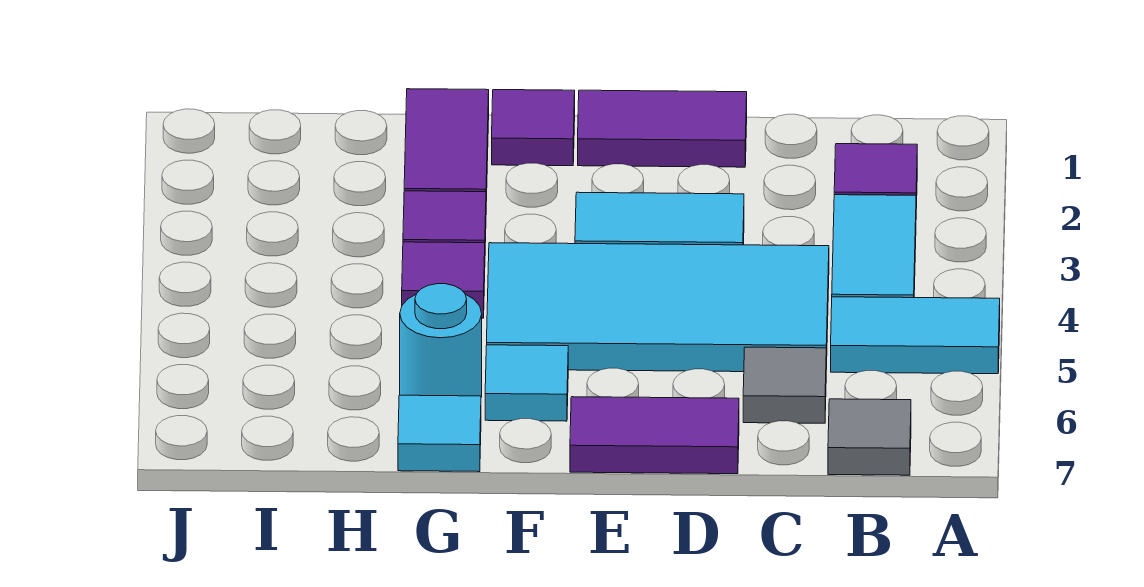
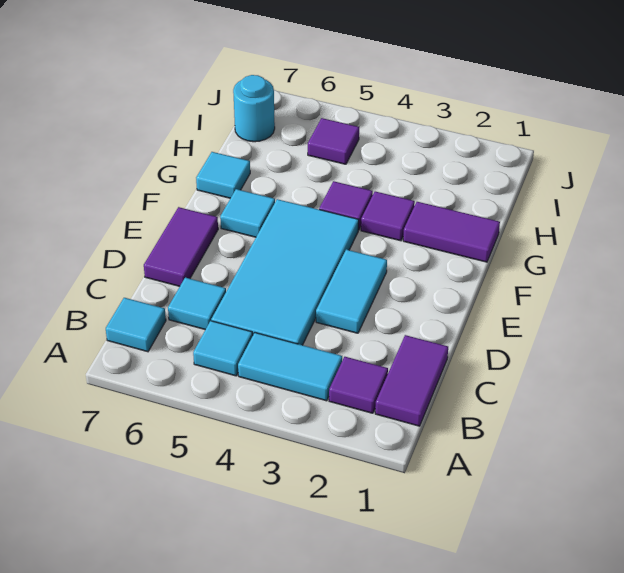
cyan tile A5:B5 level 1 -> cyan tile B5 level 1
grey tile B7 level 1 -> cyan tile B7 level 1
grey tile C6 level 1 -> cyan tile C6 level 1
purple tile D1:E1 level 1 -> purple tile B1:C1 level 1
purple tile F1 level 1 -> purple tile I5 level 1
cyan round brick G6 level 1 -> cyan round brick I7 level 1

